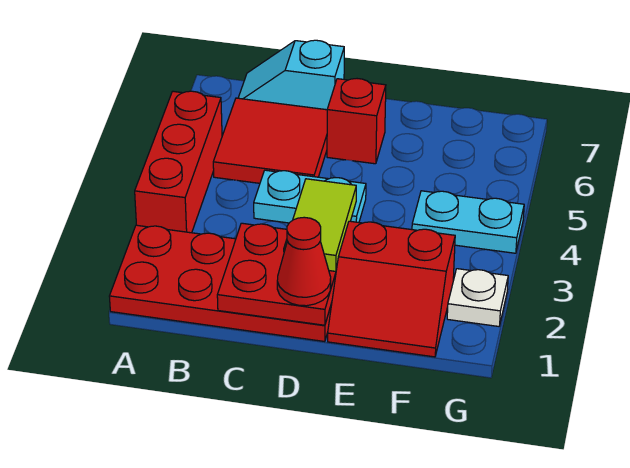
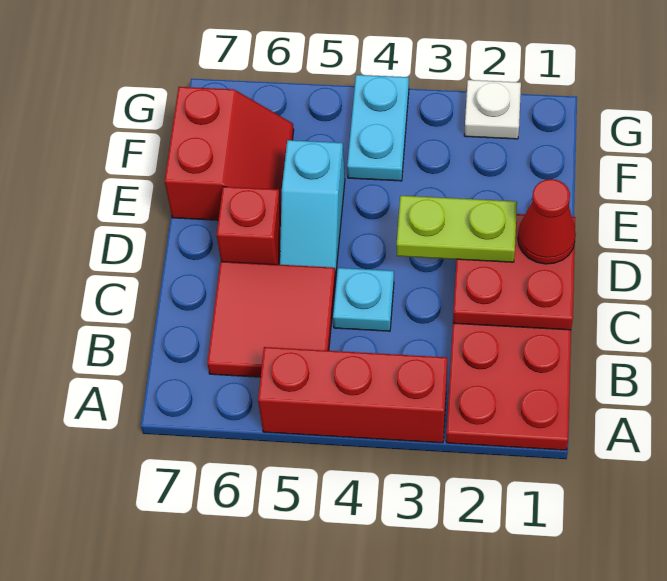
cyan slope B7:C7 level 1 top C -> cyan slope D5:E5 level 1 top E
cyan plate C4:D4 level 1 -> cyan plate C4 level 1
lime tile D2:D3 level 3 -> lime plate D2:D3 level 3
red slope E1:F2 level 1 top 2 -> red slope E6:F7 level 1 top 7

